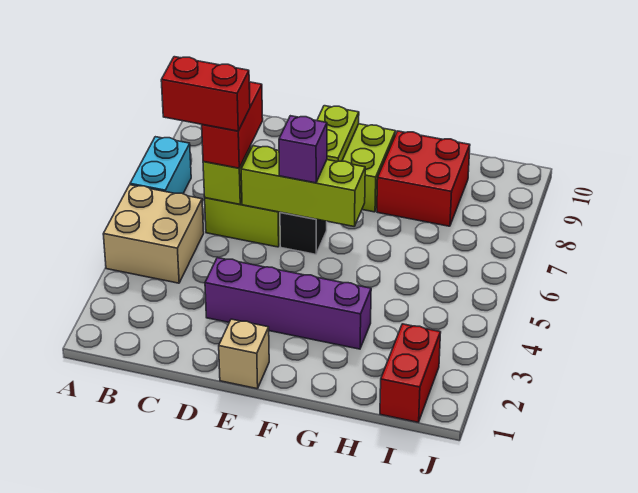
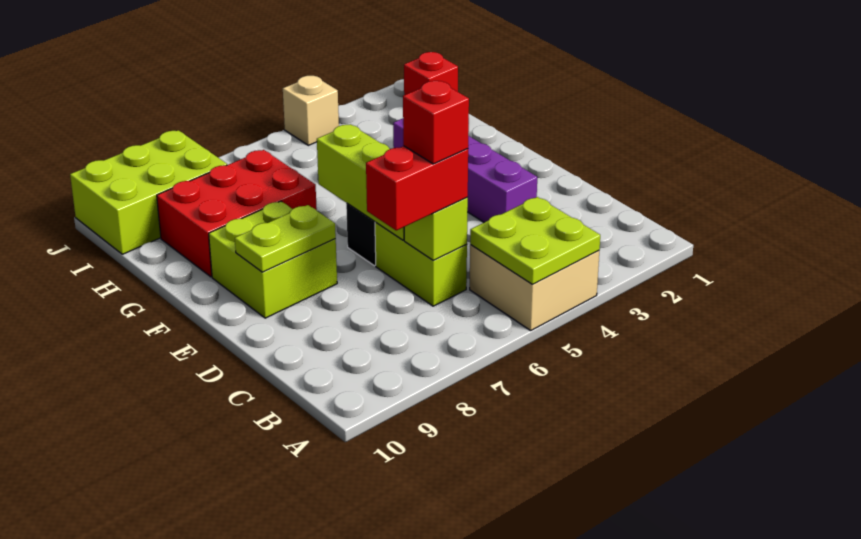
none -> lime plate A4:B5 level 2
cyan brick A6:A7 level 1 -> none
red brick B6:C6 level 4 -> red brick C6 level 4
tan brick E1 level 1 -> tan brick J4 level 1
purple brick E6 level 3 -> none
red brick G8:H9 level 1 -> red brick G7:H9 level 1
red brick I1:I2 level 1 -> red brick I1 level 1
none -> lime brick I8:J10 level 1

